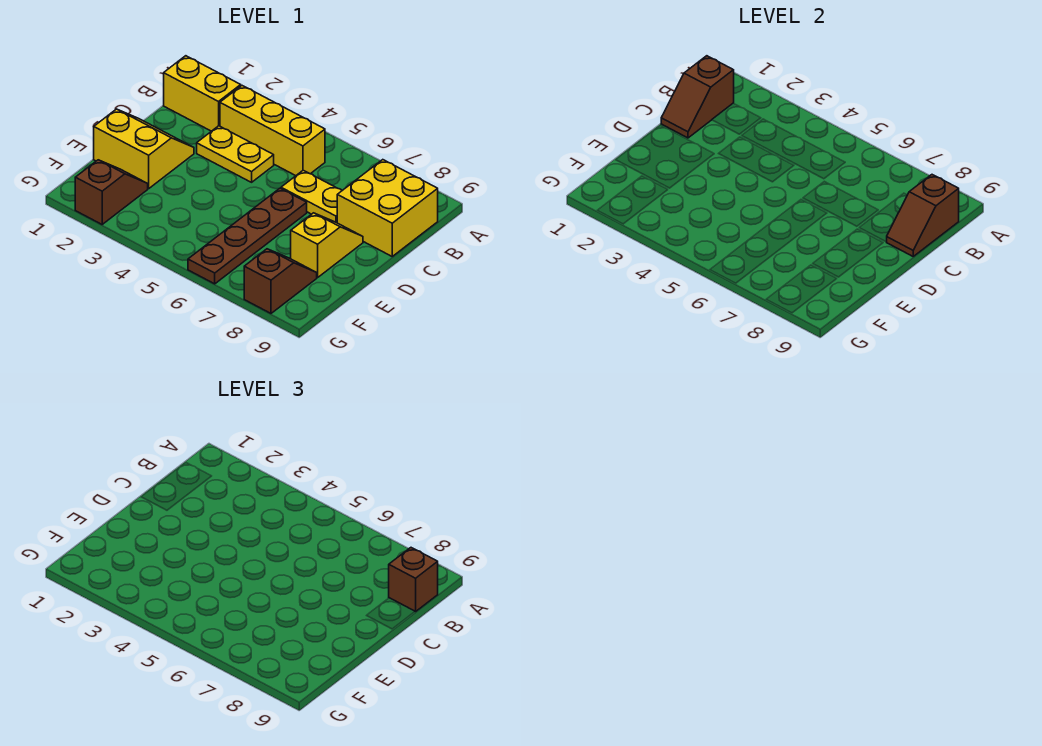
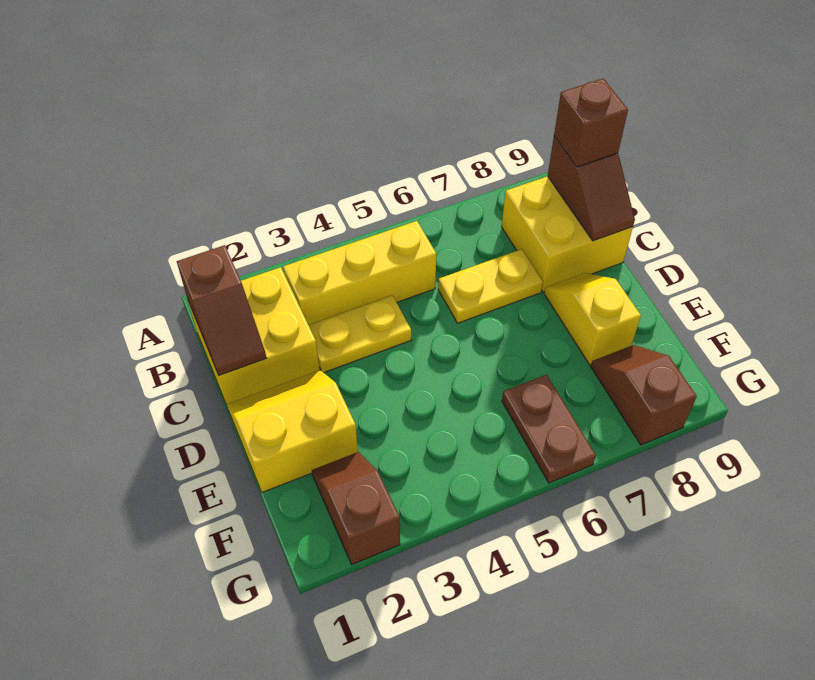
yellow brick B1:B2 level 1 -> yellow brick B1:C2 level 1
brown plate D6:G6 level 1 -> brown plate F6:G6 level 1

